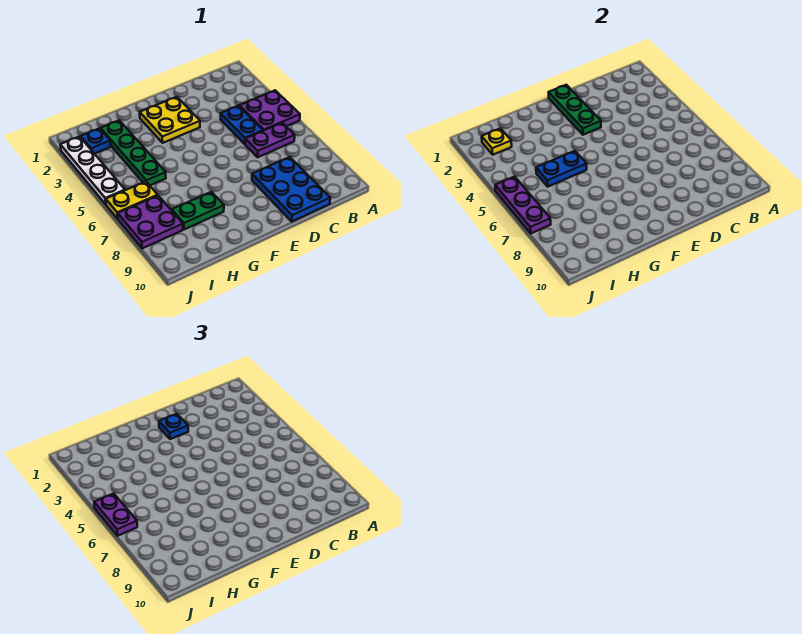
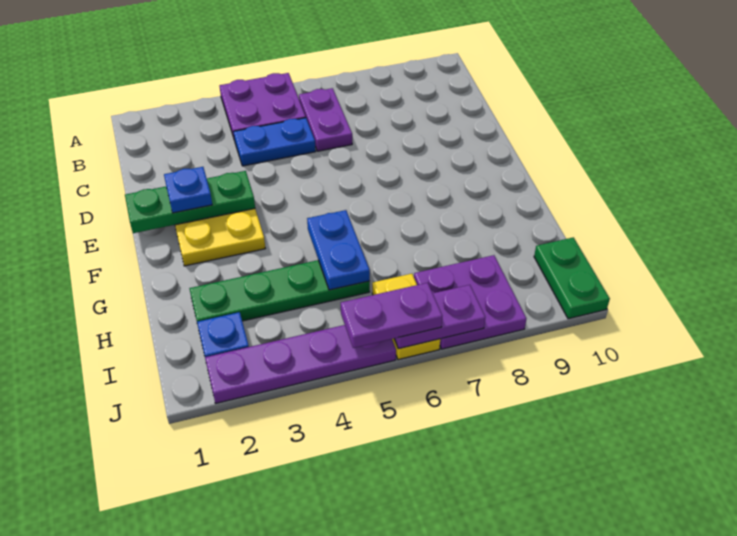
blue plate C8:D10 level 1 -> none
green plate G8:H8 level 1 -> green plate I10:J10 level 1
yellow plate I2 level 2 -> none
white plate J2:J5 level 1 -> purple plate J2:J5 level 1
purple plate J5:J7 level 2 -> purple plate J6:J7 level 2

